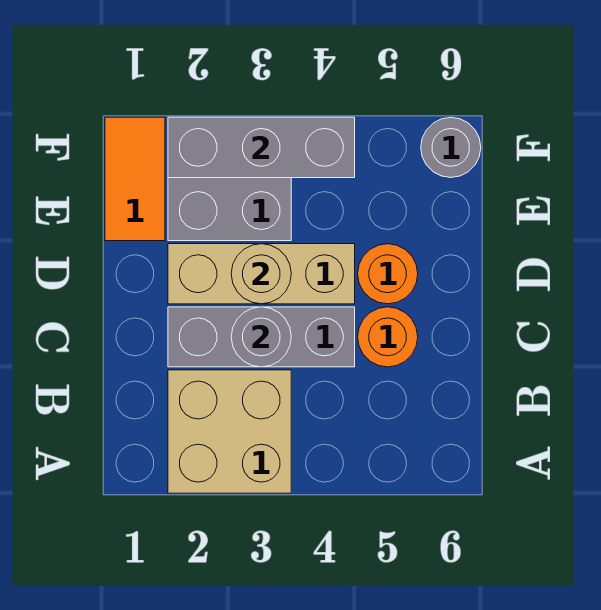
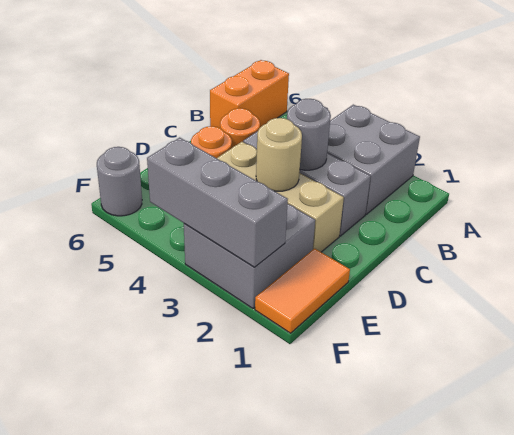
tan brick A2:B3 level 1 -> grey brick A2:B3 level 1
none -> orange brick A6:B6 level 1

